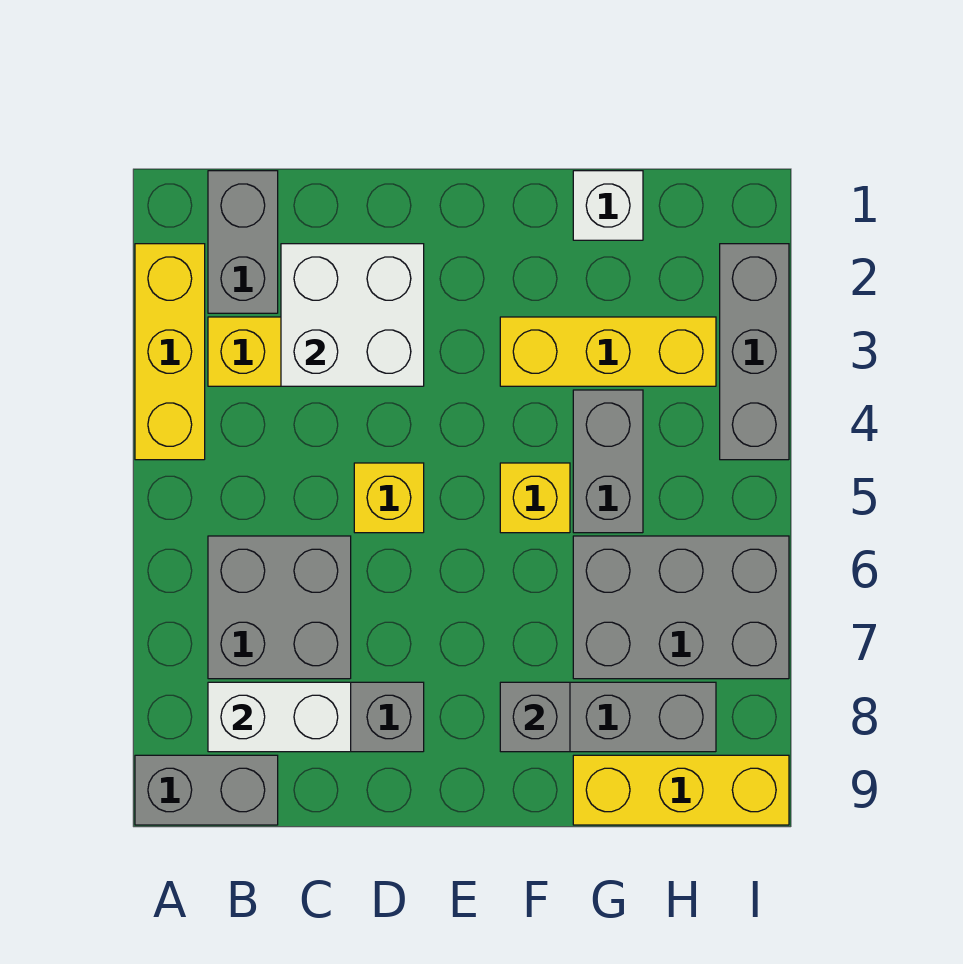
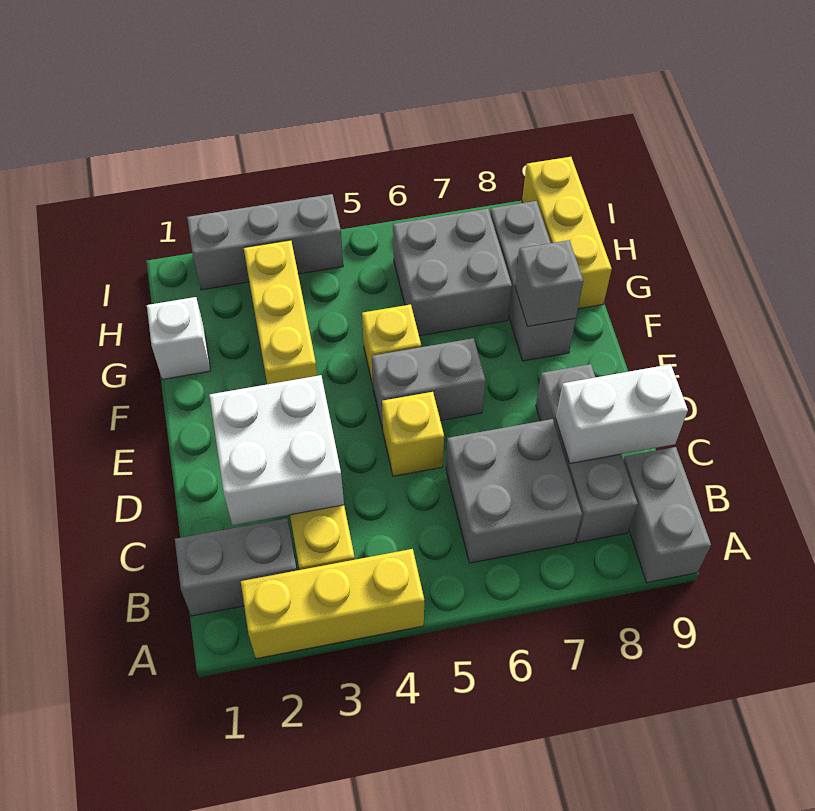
white brick B8:C8 level 2 -> white brick C8:C9 level 2
grey brick G4:G5 level 1 -> grey brick E5:E6 level 1
grey brick G6:I7 level 1 -> grey brick G6:H7 level 1

